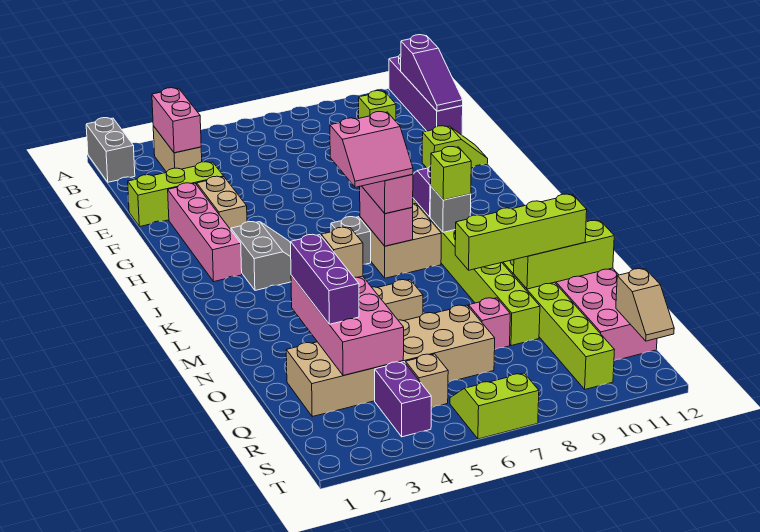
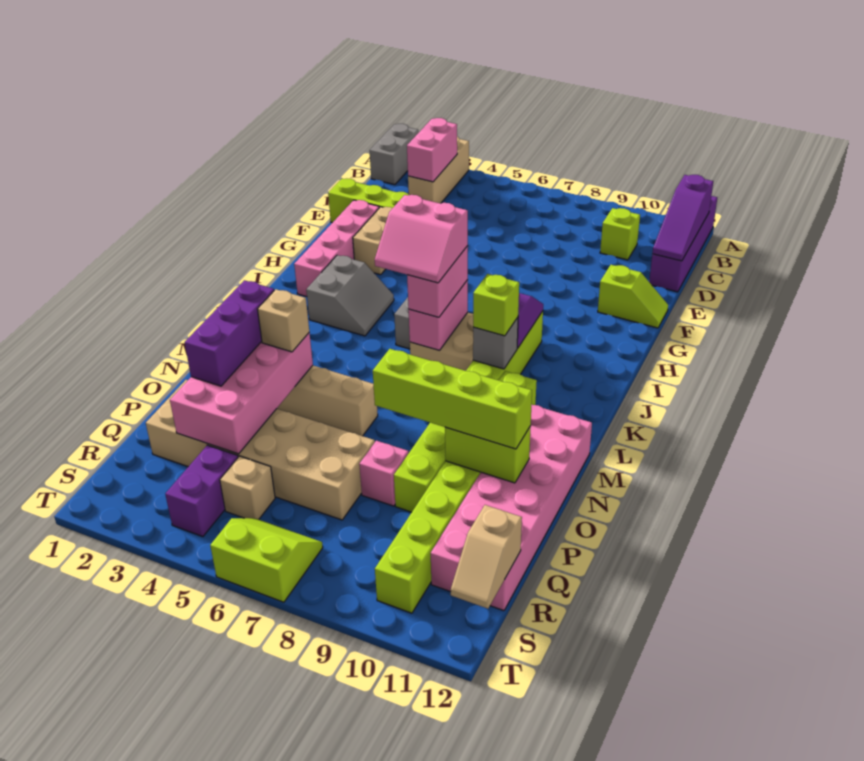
tan brick B3:C3 level 1 -> tan brick A3:C3 level 1
lime brick O10:O12 level 2 -> lime brick O10:O11 level 2

